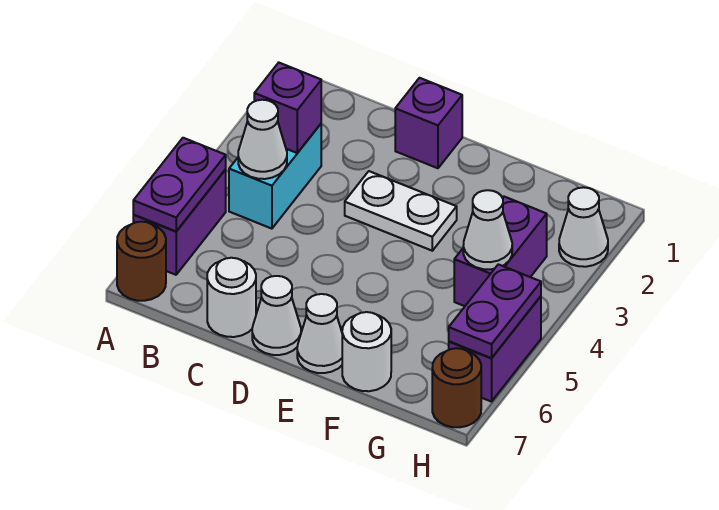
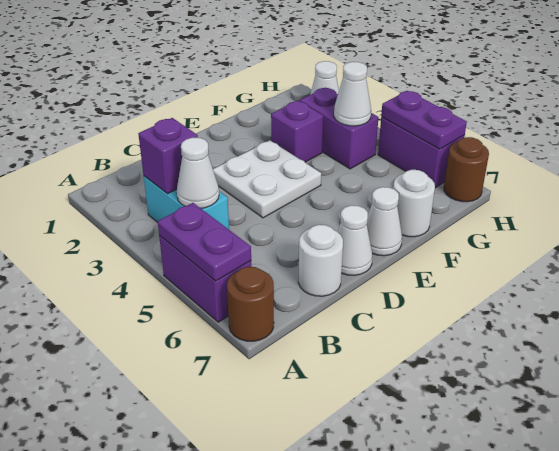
purple brick D1 level 1 -> purple brick F3 level 1
white plate D3:E3 level 1 -> white plate D3:E4 level 1

